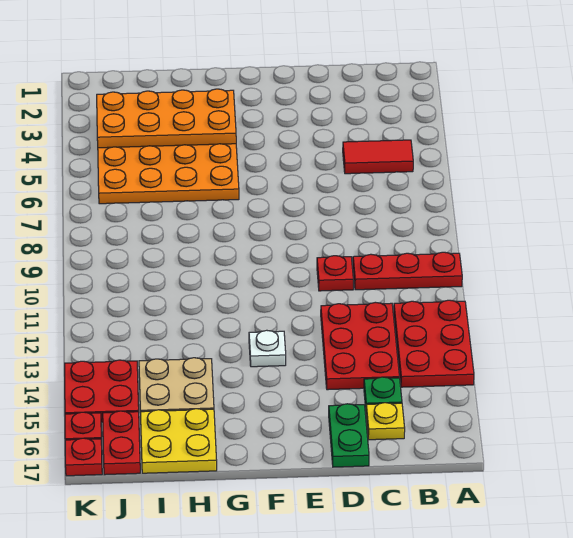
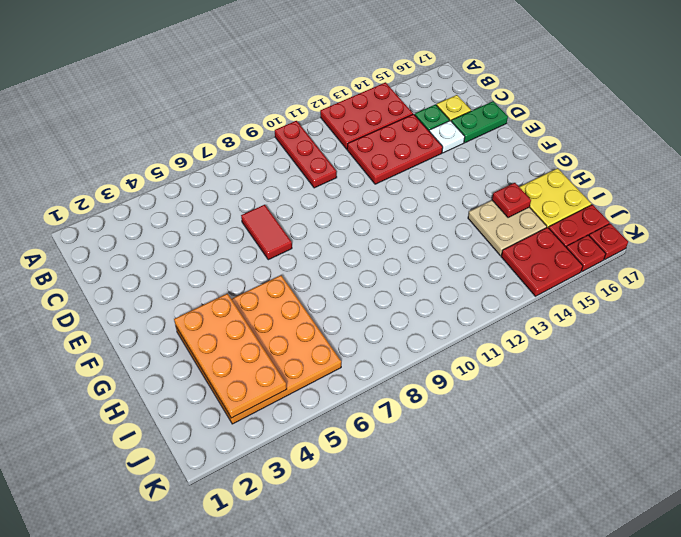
red tile B5:C5 level 1 -> red tile D7:E7 level 1
red plate D10 level 1 -> red plate H15 level 2
white plate F13 level 1 -> white plate D15 level 1

